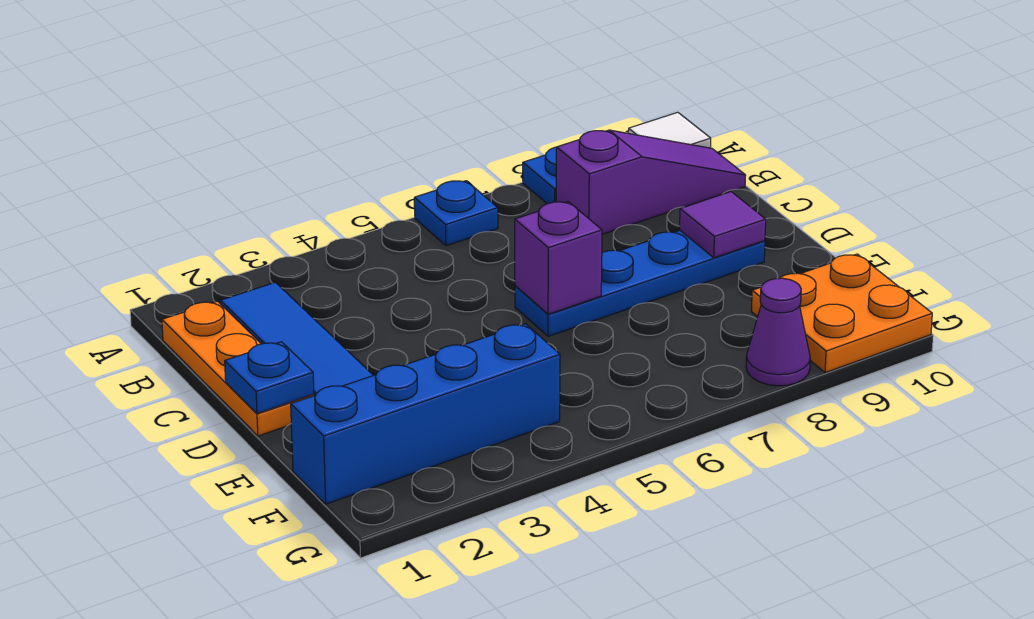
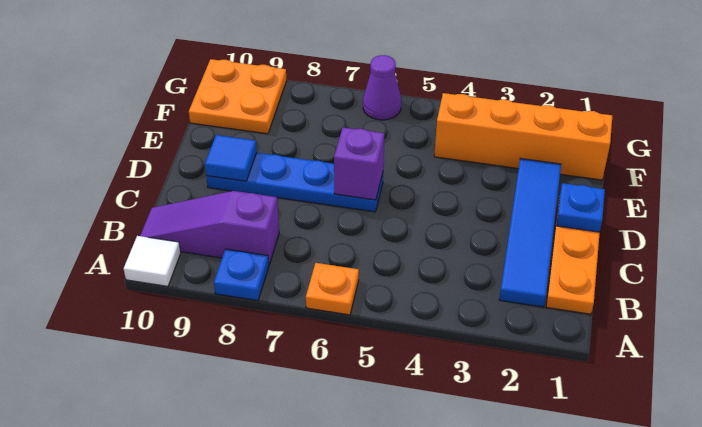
blue plate A6 level 1 -> orange plate A6 level 1
purple tile D9 level 2 -> blue tile D9 level 2
blue brick F1:F4 level 1 -> orange brick F1:F4 level 1
purple cone G8 level 1 -> purple cone G6 level 1

